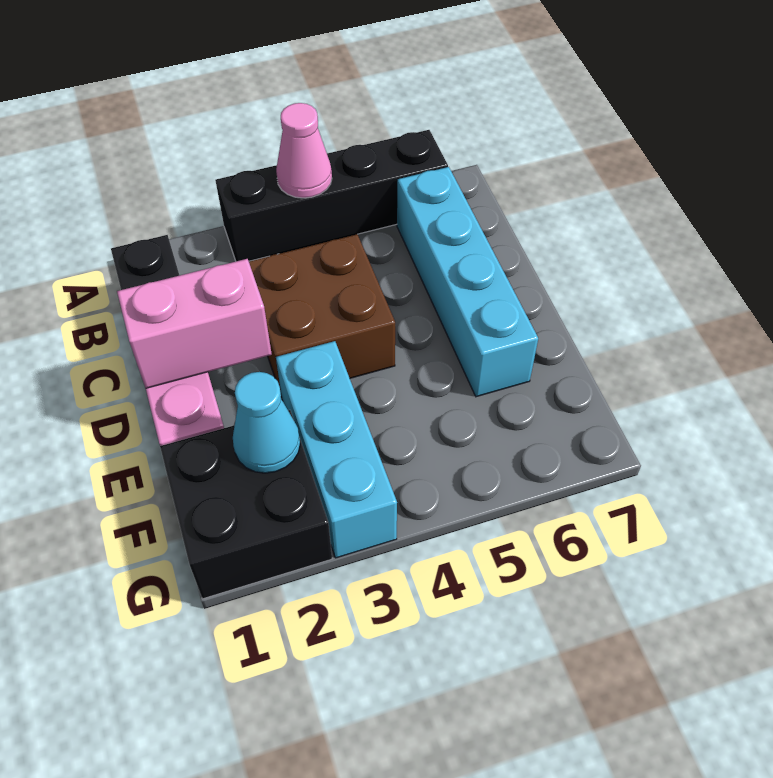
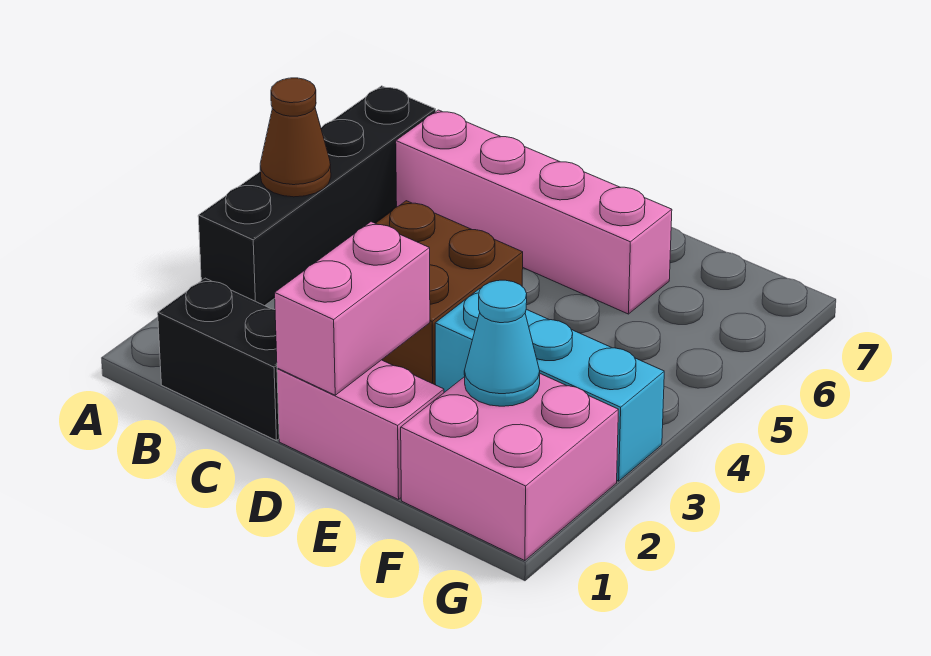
pink cone A4 level 2 -> brown cone A4 level 2
cyan brick B6:E6 level 1 -> pink brick B6:E6 level 1
black brick F1:G2 level 1 -> pink brick F1:G2 level 1

